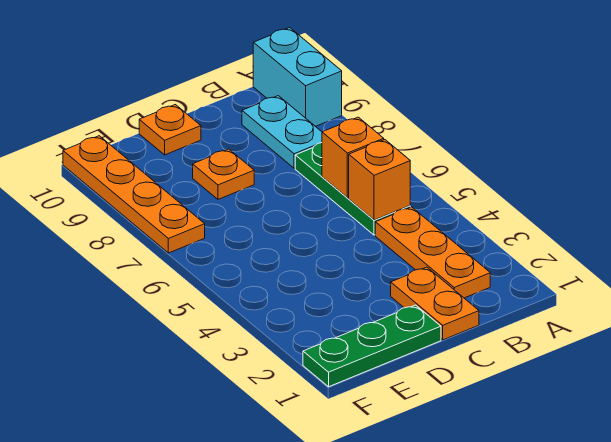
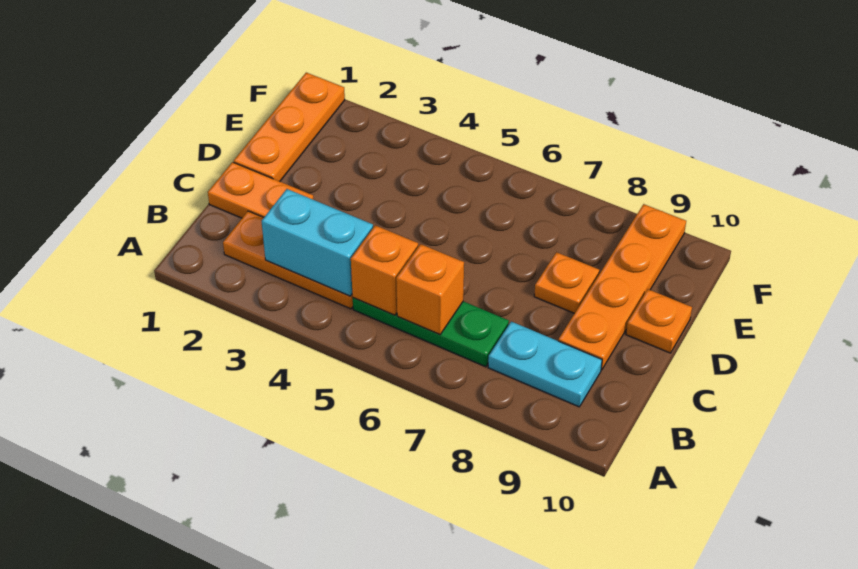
cyan brick A9:A10 level 1 -> cyan brick B3:B4 level 2
green plate D1:F1 level 1 -> orange plate D1:F1 level 1
orange plate F7:F10 level 1 -> orange plate C9:F9 level 1

